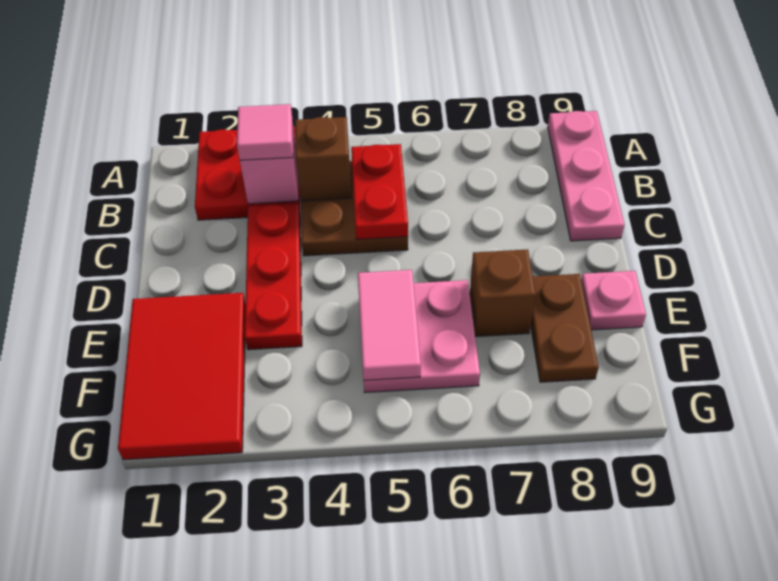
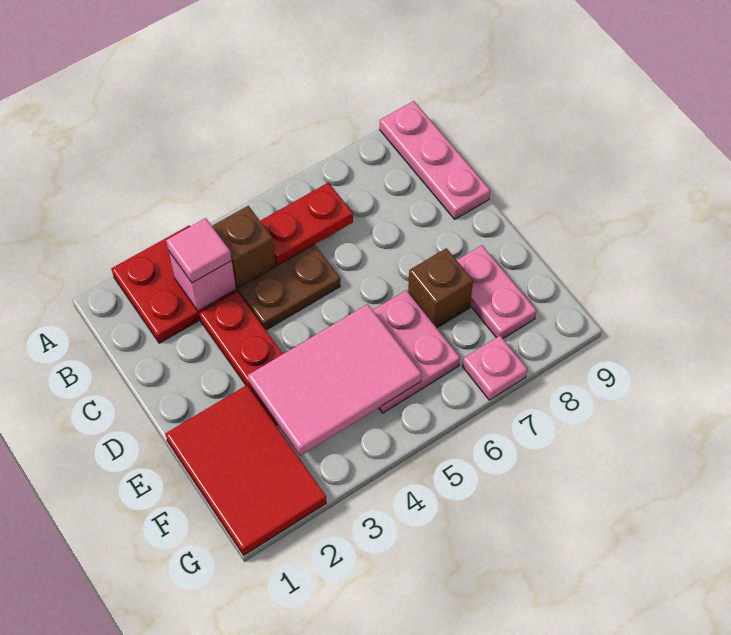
red plate B5:C5 level 2 -> red plate B5:B6 level 2
pink tile E5:F5 level 2 -> pink tile E3:F5 level 2
brown plate E8:F8 level 1 -> pink plate E8:F8 level 1
pink plate E9 level 1 -> pink plate G7 level 1

